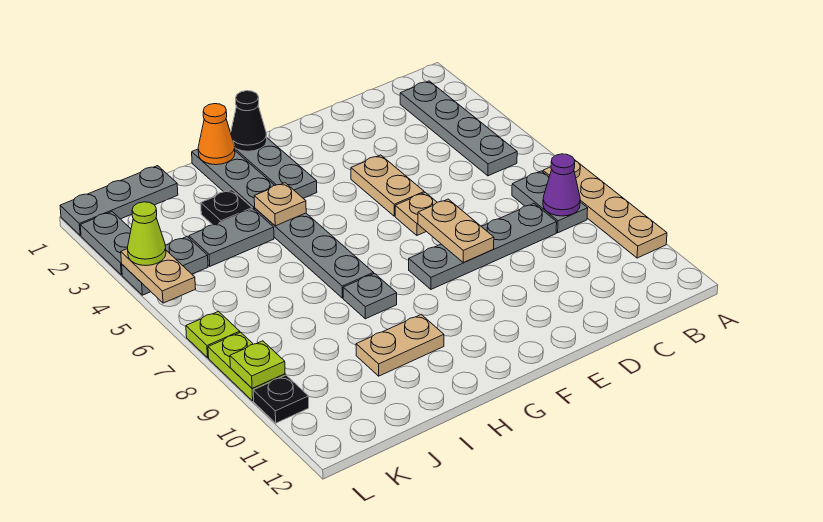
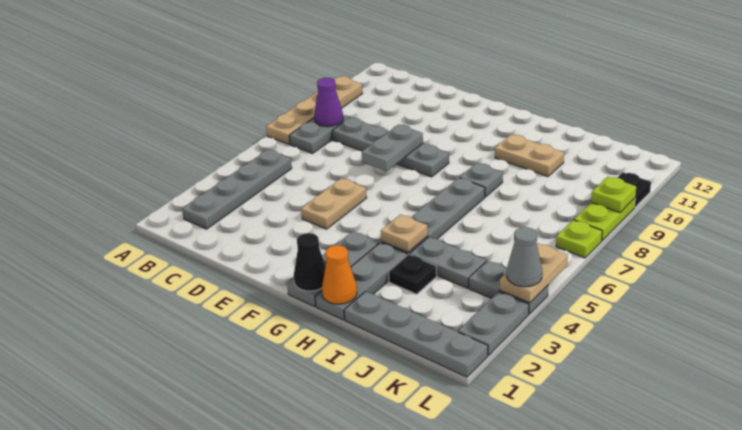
tan plate E6 level 1 -> none
tan plate E7:E8 level 2 -> grey plate E7:E8 level 2
grey plate J1:L1 level 1 -> grey plate I1:L1 level 1
lime cone L4 level 3 -> grey cone L4 level 3

